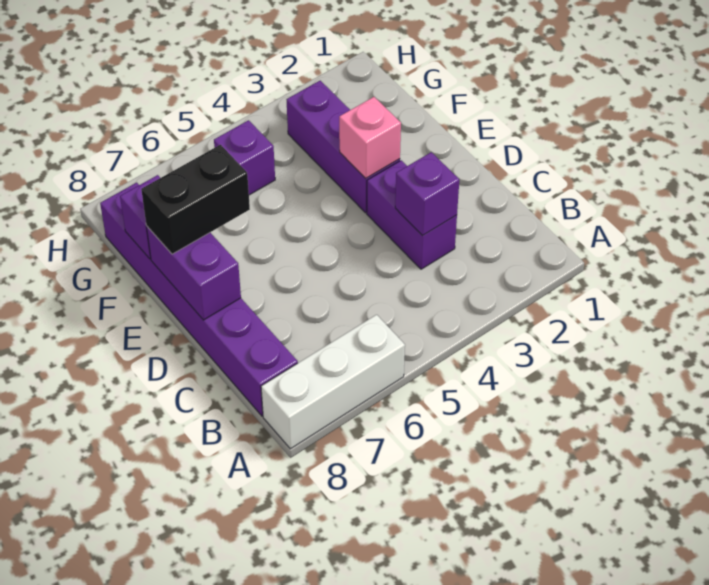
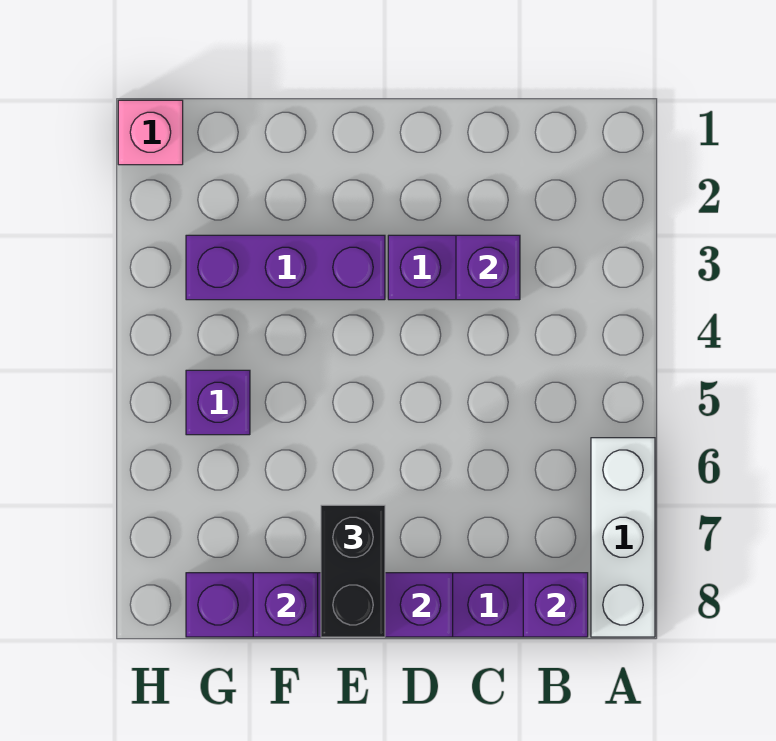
none -> purple brick B8 level 2
pink brick E3 level 2 -> pink brick H1 level 1

